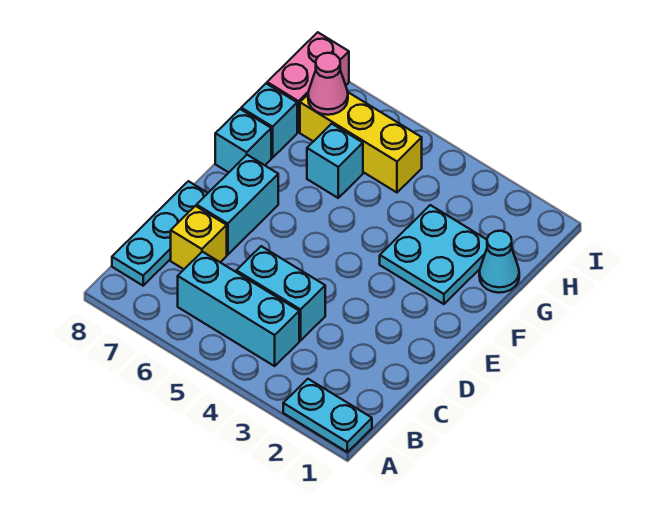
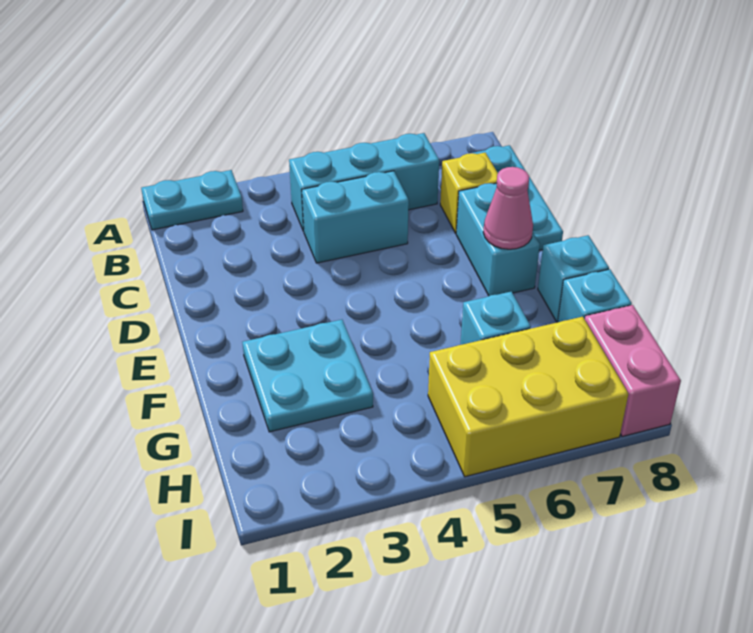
cyan cone G1 level 1 -> none
yellow brick H5:H7 level 1 -> yellow brick H5:I7 level 1
pink cone H7 level 2 -> pink cone E7 level 2

